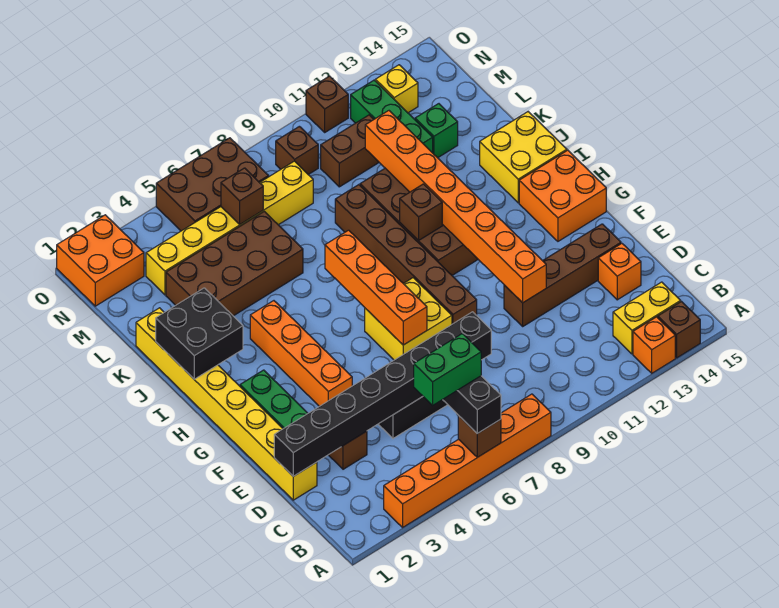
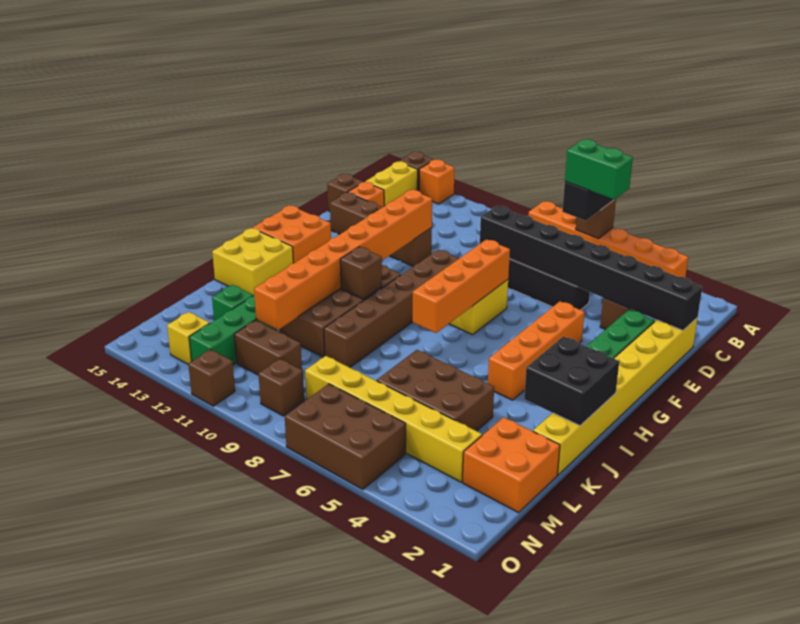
yellow brick B13:B14 level 1 -> yellow brick B14:C14 level 1
brown brick K3:L6 level 1 -> brown brick K4:L6 level 1
brown brick M6 level 2 -> brown brick D15 level 1
orange brick N1:O2 level 1 -> orange brick L1:M2 level 1

